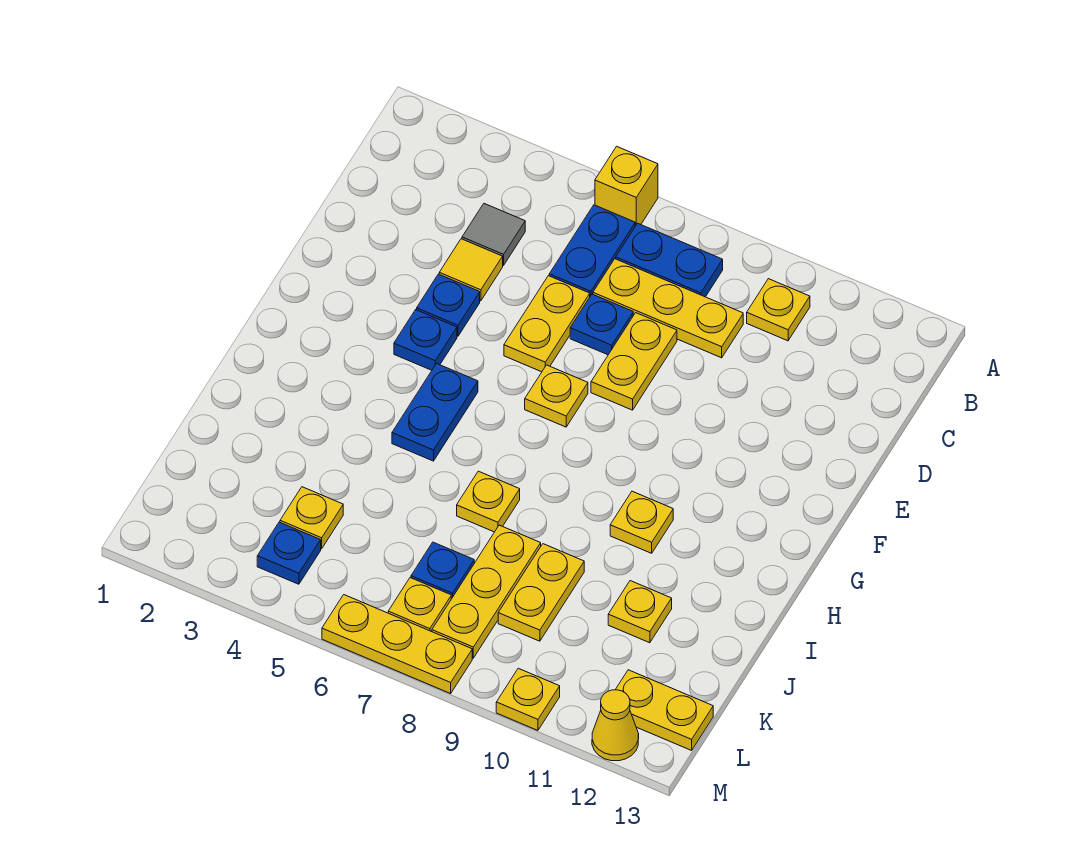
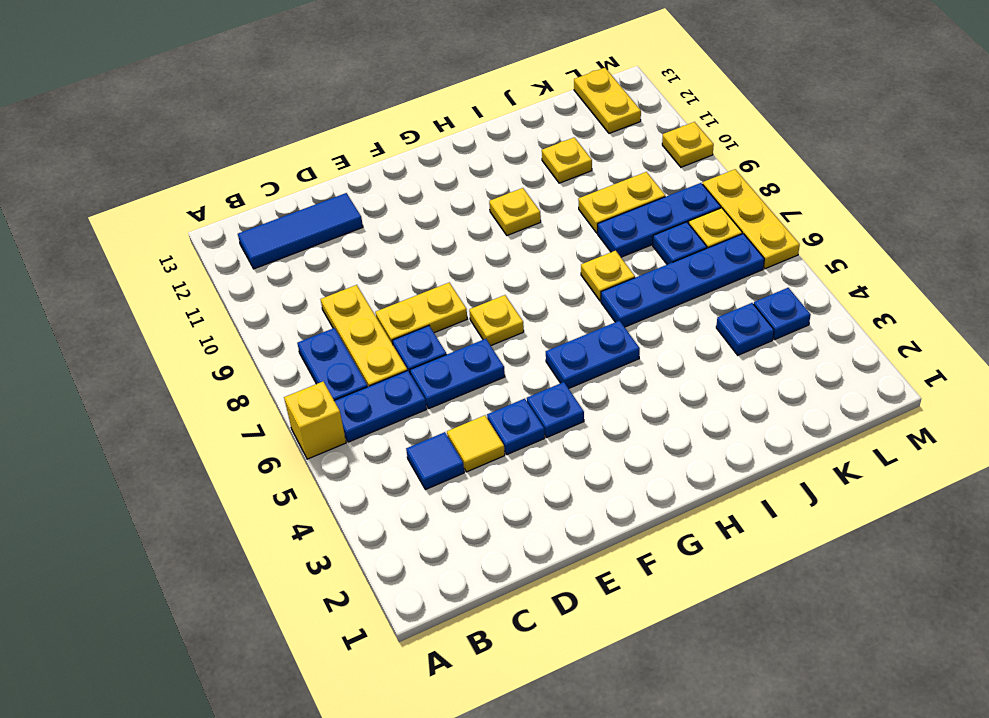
yellow plate B10 level 1 -> none
none -> blue tile B12:D12 level 1
grey tile C4 level 1 -> blue tile C4 level 1
yellow plate D6:E6 level 1 -> blue plate D6:E6 level 1
none -> blue plate I6:L6 level 1
yellow plate J8:L8 level 1 -> blue plate J8:L8 level 1
yellow plate K4 level 1 -> blue plate K4 level 1
yellow cone M12 level 1 -> none

